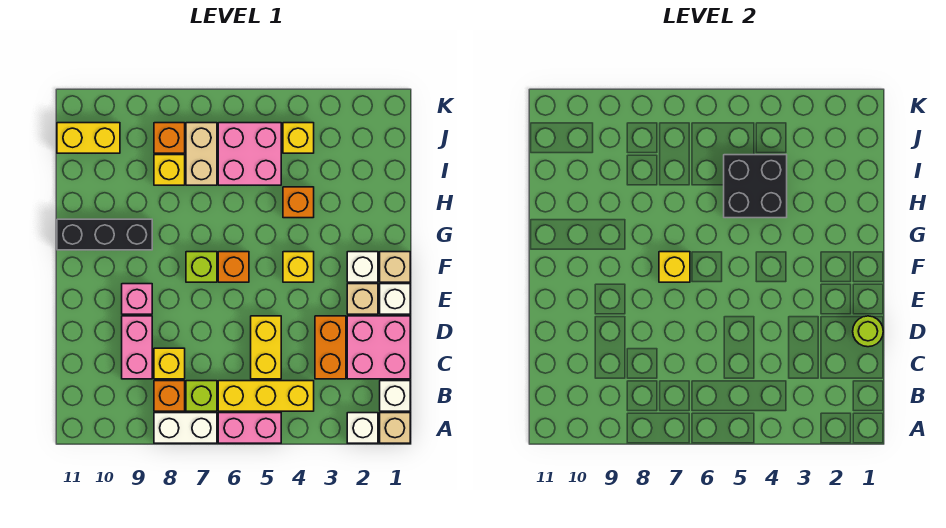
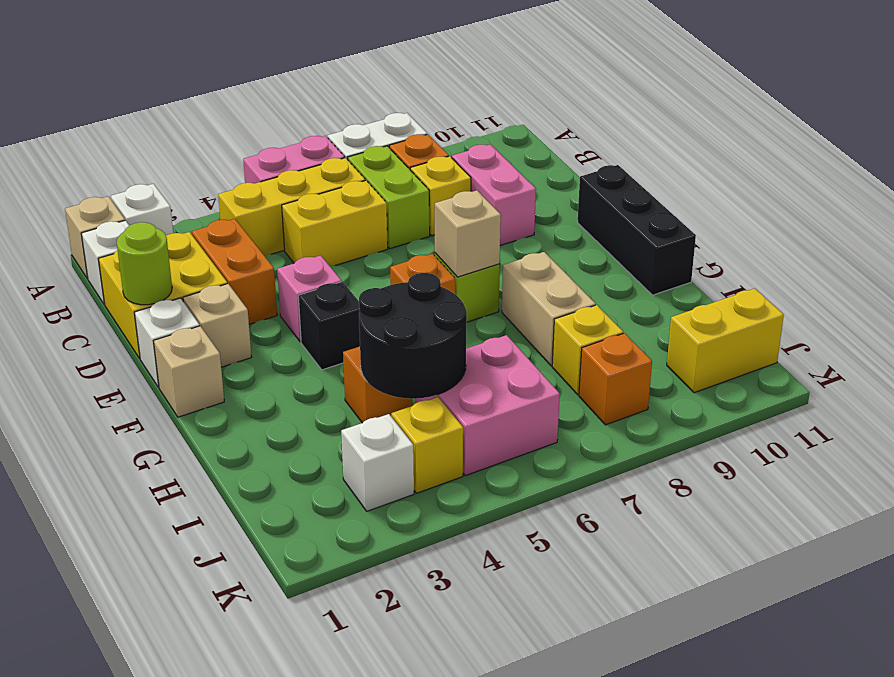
lime brick B7 level 1 -> lime brick B7:C7 level 1
pink brick C1:D2 level 1 -> yellow brick C1:D2 level 1
yellow brick C5:D5 level 1 -> yellow brick C5:C6 level 1
pink brick E9 level 1 -> pink brick E4 level 1
white brick F2 level 1 -> white brick J3 level 1
yellow brick F4 level 1 -> black brick F4 level 1
yellow brick F7 level 2 -> tan brick F7 level 2
black brick G9:G11 level 1 -> black brick E11:G11 level 1
black brick H4:I5 level 2 -> black round brick H4:I5 level 2
tan brick I7:J7 level 1 -> tan brick G8:H8 level 1

